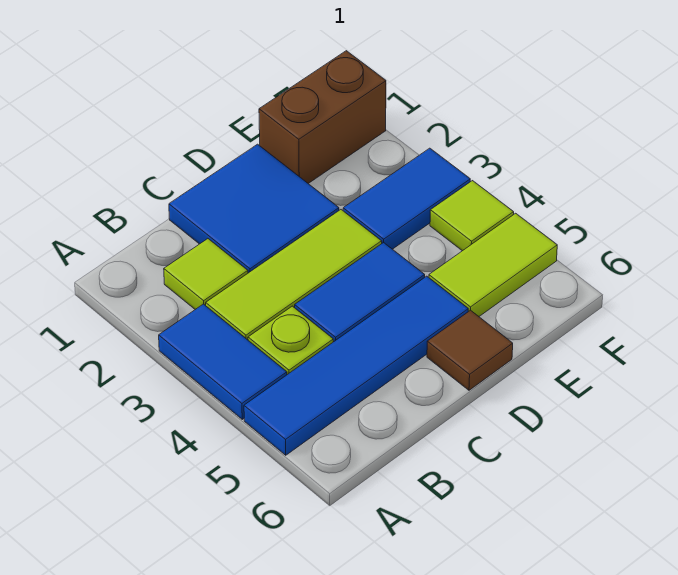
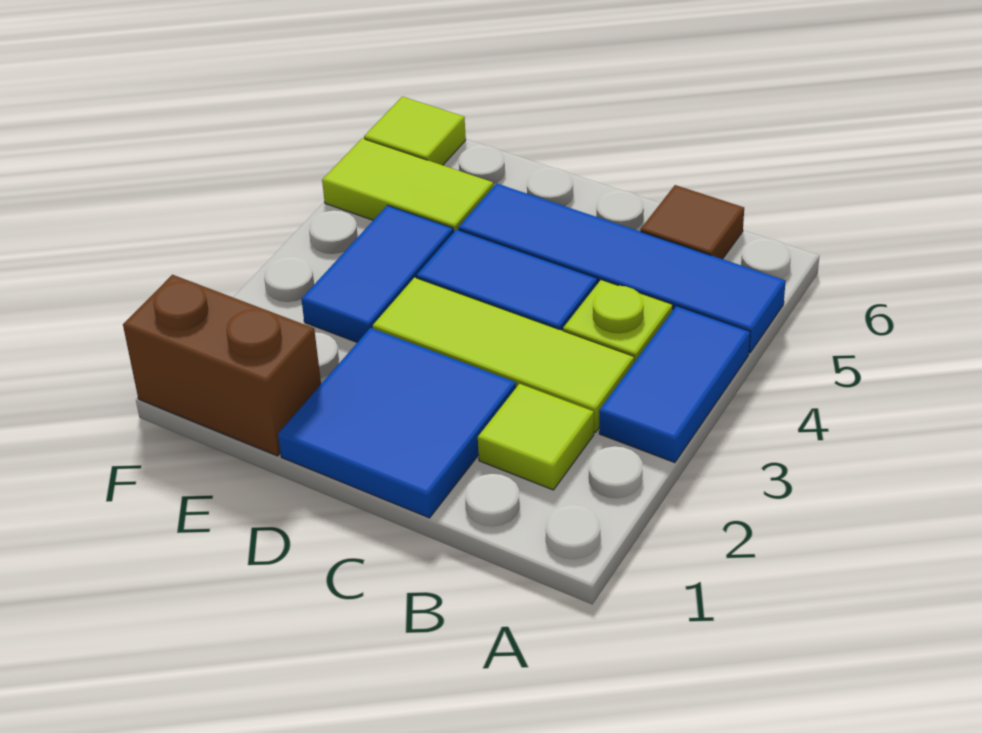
brown tile D6 level 1 -> brown tile B6 level 1
blue tile E3:F3 level 1 -> blue tile E3:E4 level 1
lime tile F4 level 1 -> lime tile F6 level 1

